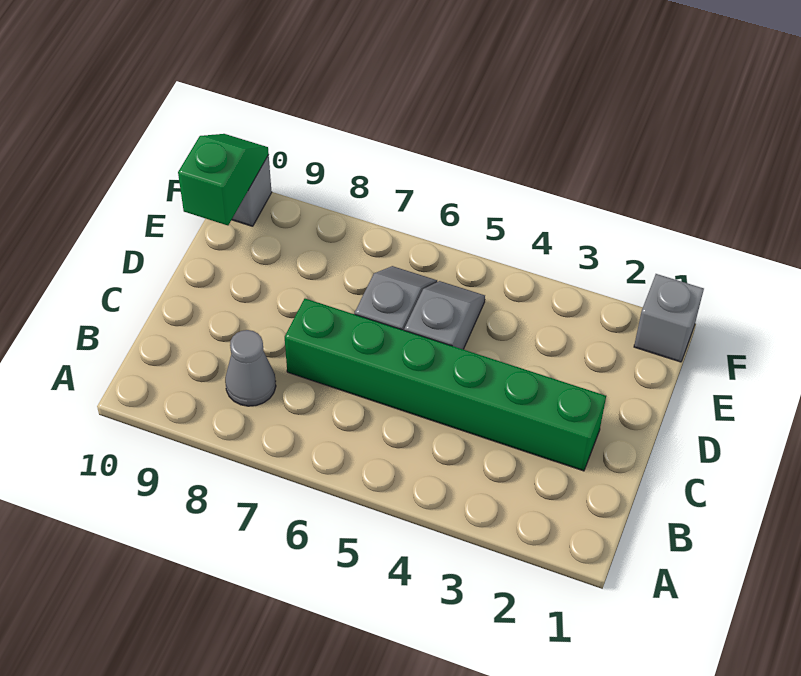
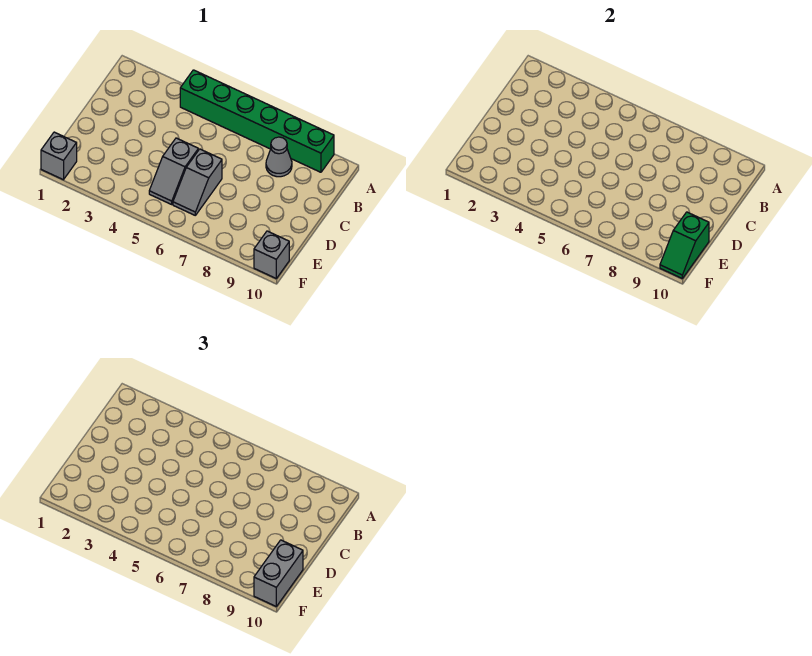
green brick C2:C7 level 1 -> green brick A4:A9 level 1
none -> grey brick E10:F10 level 3

